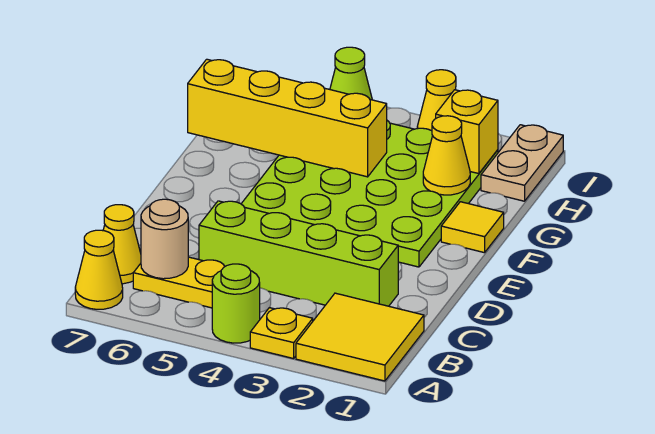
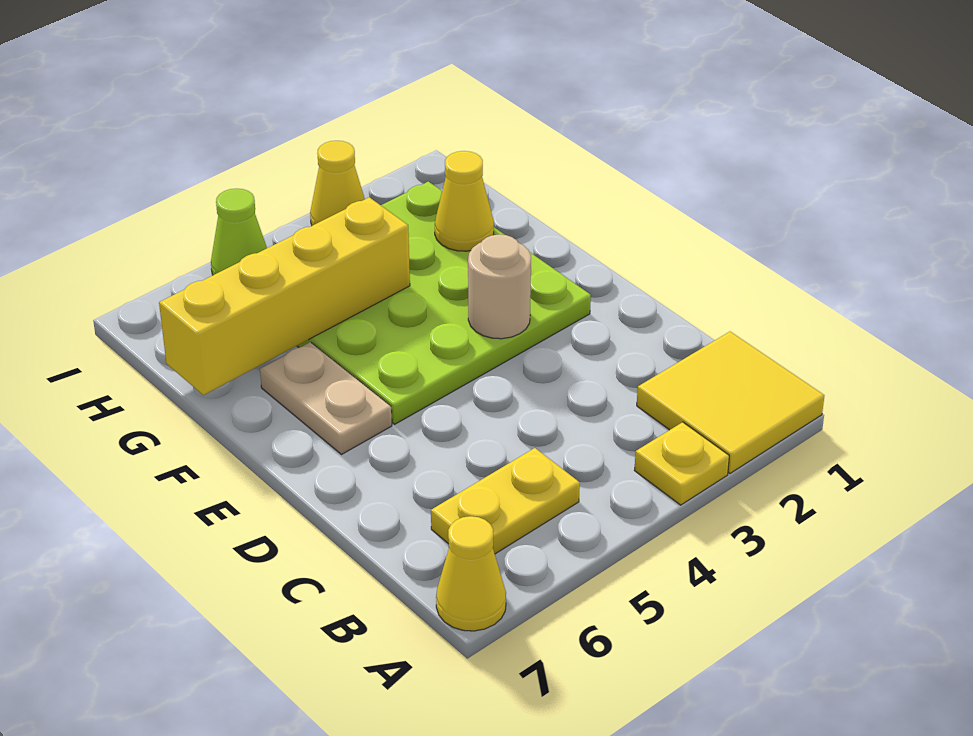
lime round brick A4 level 1 -> none
tan round brick B6 level 2 -> tan round brick E3 level 2
yellow cone B7 level 1 -> none
lime brick C2:C5 level 1 -> none
yellow tile F1 level 1 -> none
tan plate H1:I1 level 1 -> tan plate E6:F6 level 1
yellow brick H2 level 2 -> none

